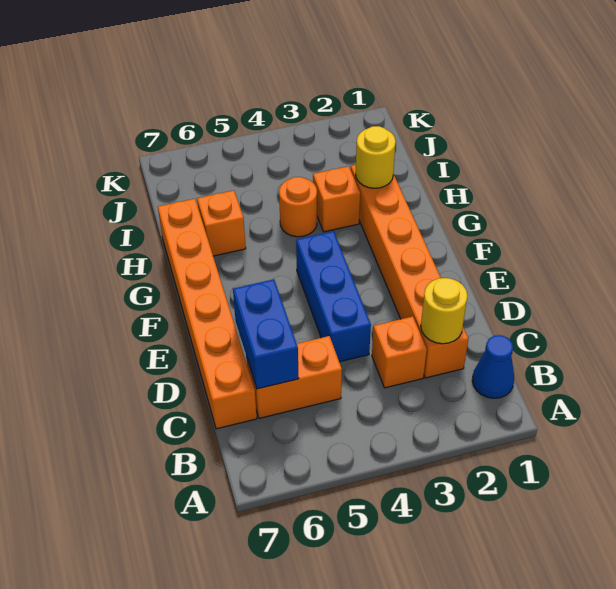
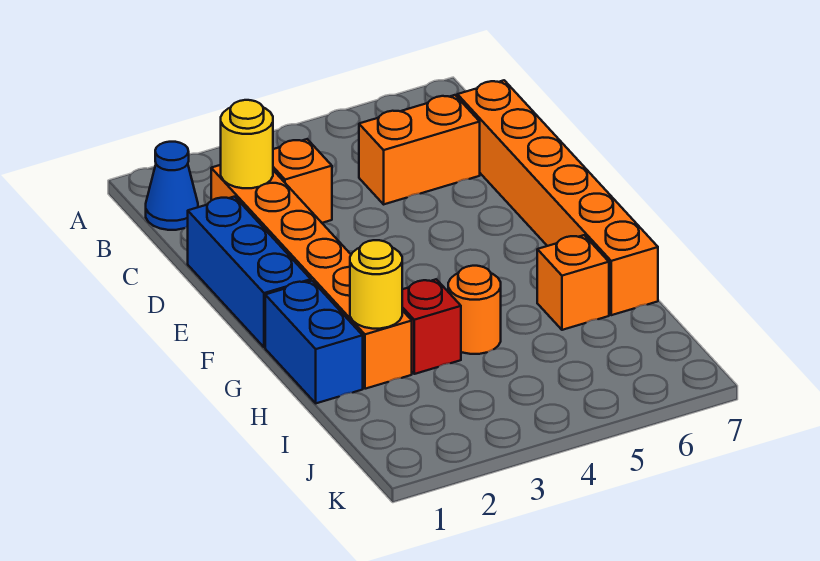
blue brick C6:D6 level 2 -> blue brick G1:H1 level 1
blue brick D4:F4 level 1 -> blue brick D1:F1 level 1
orange brick H3 level 1 -> red brick H3 level 1

